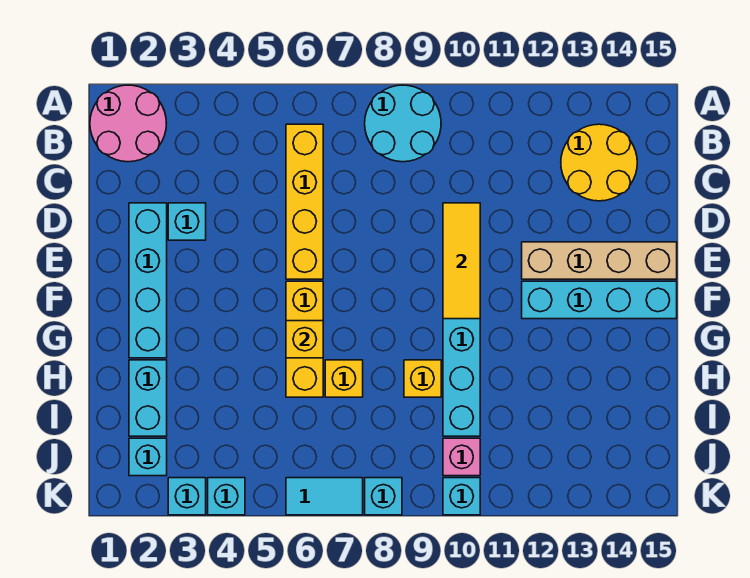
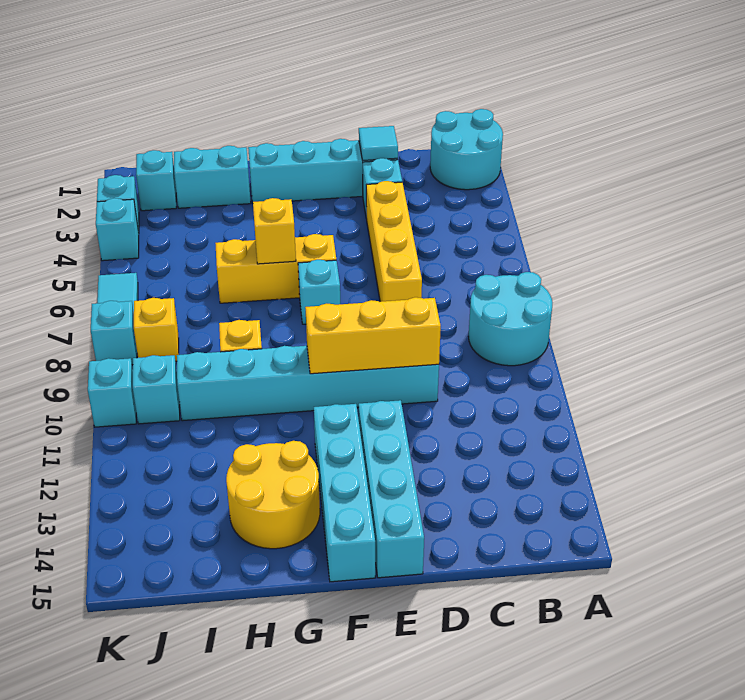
pink round brick A1:B2 level 1 -> cyan round brick A1:B2 level 1
yellow brick B6:E6 level 1 -> yellow brick D4:D7 level 1
yellow round brick B13:C14 level 1 -> yellow round brick G13:H14 level 1
none -> cyan tile D2 level 2
yellow tile D10:F10 level 2 -> yellow brick D10:F10 level 2
tan brick E12:E15 level 1 -> cyan brick E12:E15 level 1
none -> cyan brick F7 level 1
yellow brick H7 level 1 -> yellow brick J8 level 1
pink brick J10 level 1 -> cyan brick J10 level 1

